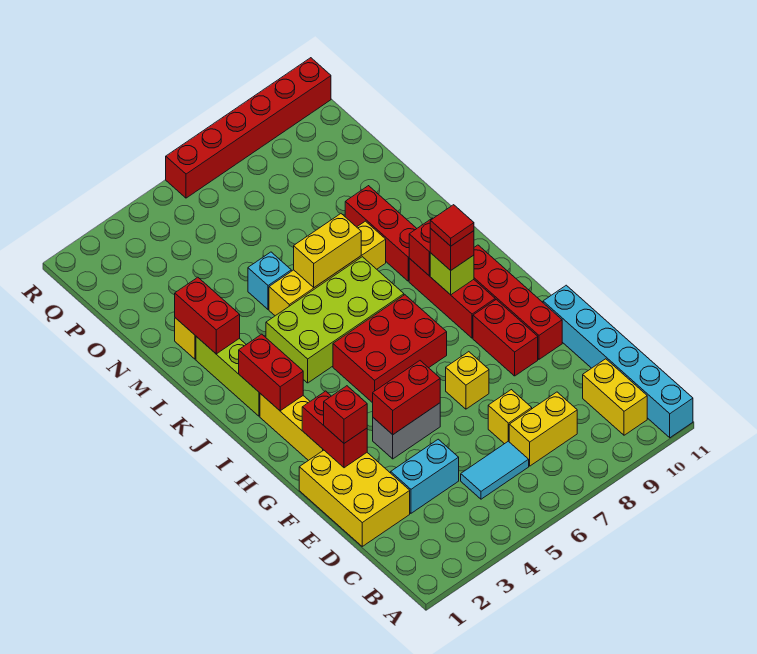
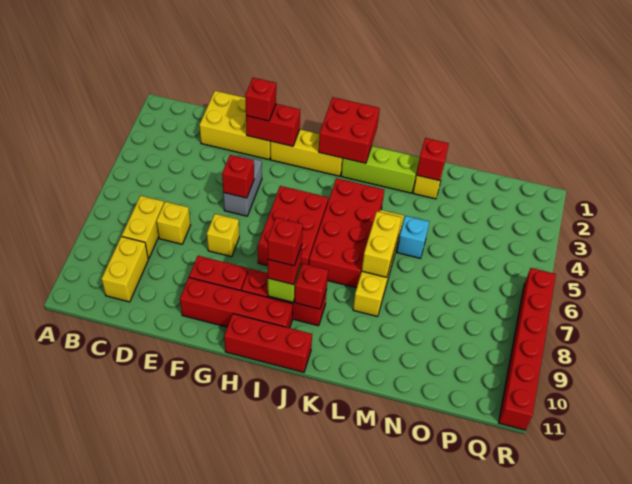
cyan brick A11:F11 level 1 -> none
yellow brick B10:C10 level 1 -> yellow brick C9:C10 level 1
cyan tile C5:C6 level 1 -> none
cyan brick D3:D4 level 1 -> none
red brick F4:F5 level 2 -> red brick F5 level 2
red brick I2:J2 level 2 -> red brick I1:J2 level 2
red tile I9 level 4 -> red brick I9 level 4
lime brick J4:K7 level 1 -> red brick J4:K7 level 1
red brick K9:M9 level 1 -> red brick H11:J11 level 1
red brick L2:M2 level 2 -> red brick M2 level 2

